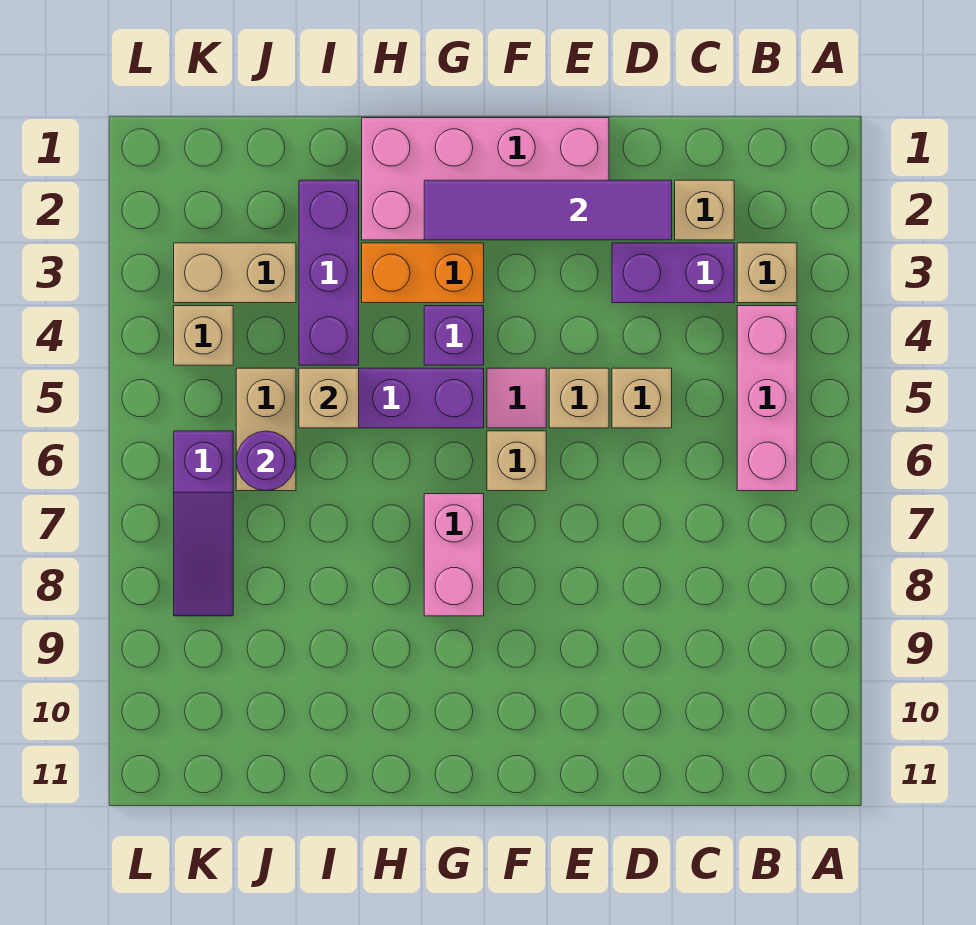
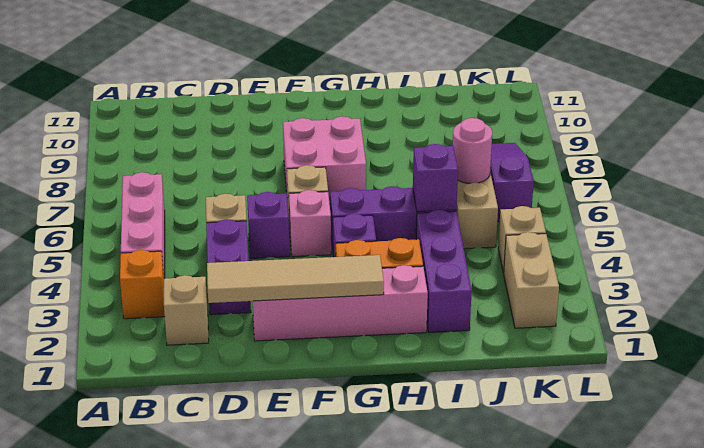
tan brick B3 level 1 -> orange brick B3 level 1
purple brick C3:D3 level 1 -> purple brick D3:D4 level 1
purple tile D2:G2 level 2 -> tan tile D2:G2 level 2
pink brick E1:H2 level 1 -> pink brick E2:H2 level 1
tan brick E5 level 1 -> purple brick E5 level 1
pink tile F5 level 1 -> pink brick F5 level 1
pink brick G7:G8 level 1 -> pink brick F7:G8 level 1
tan brick I5 level 2 -> purple brick I5 level 2
tan brick J3:K3 level 1 -> tan brick K2:K3 level 1
purple round brick J6 level 2 -> pink round brick J6 level 2

